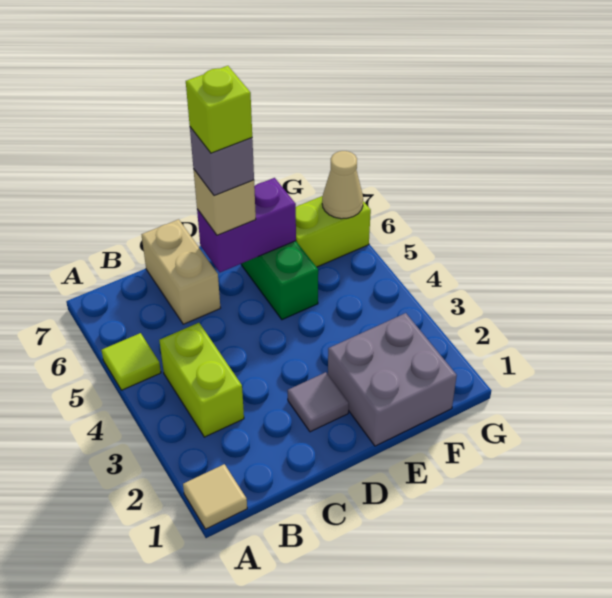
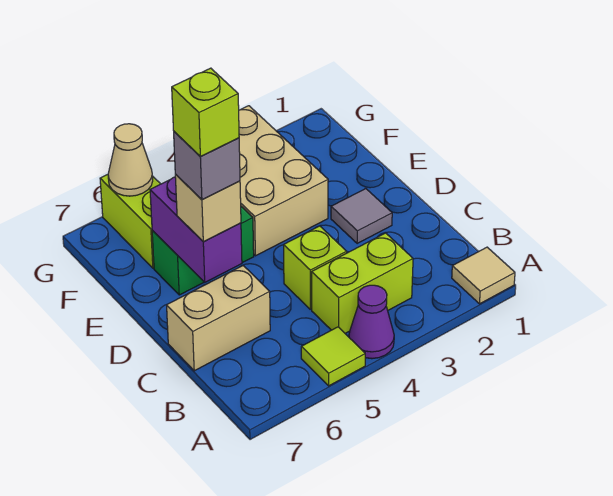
none -> purple cone A4 level 1
none -> lime brick C4 level 1
grey brick E1:F2 level 1 -> none
none -> tan brick E3:G4 level 1

